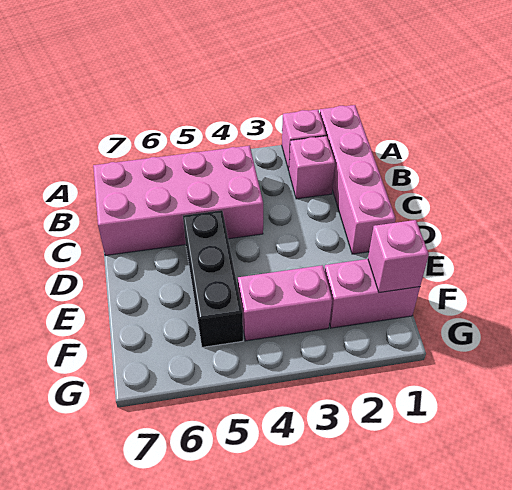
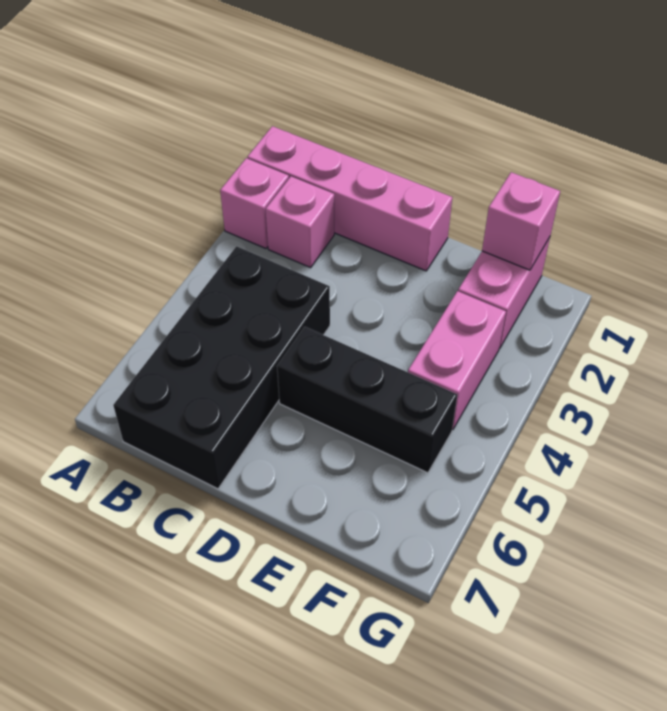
pink brick B4:C7 level 1 -> black brick B4:C7 level 1

